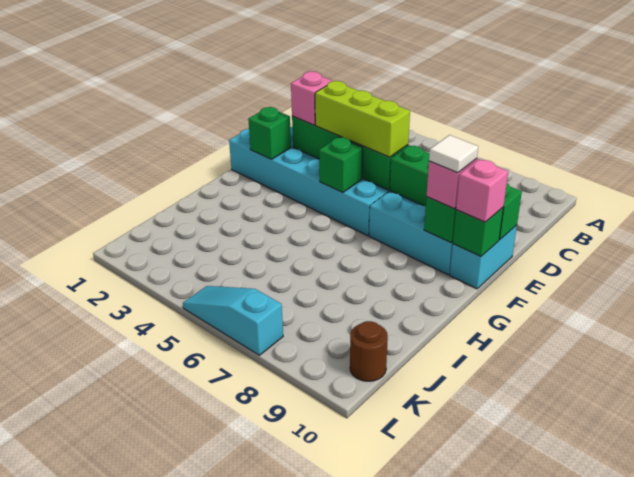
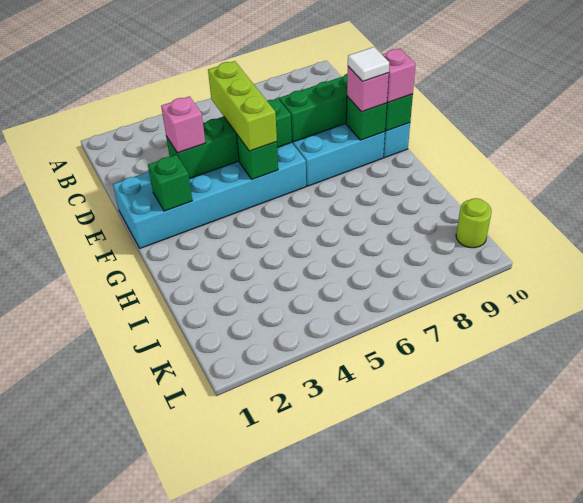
lime brick E4:E6 level 3 -> lime brick D5:F5 level 3
brown round brick K10 level 1 -> lime round brick K10 level 1
cyan slope L5:L7 level 1 top 7 -> none

